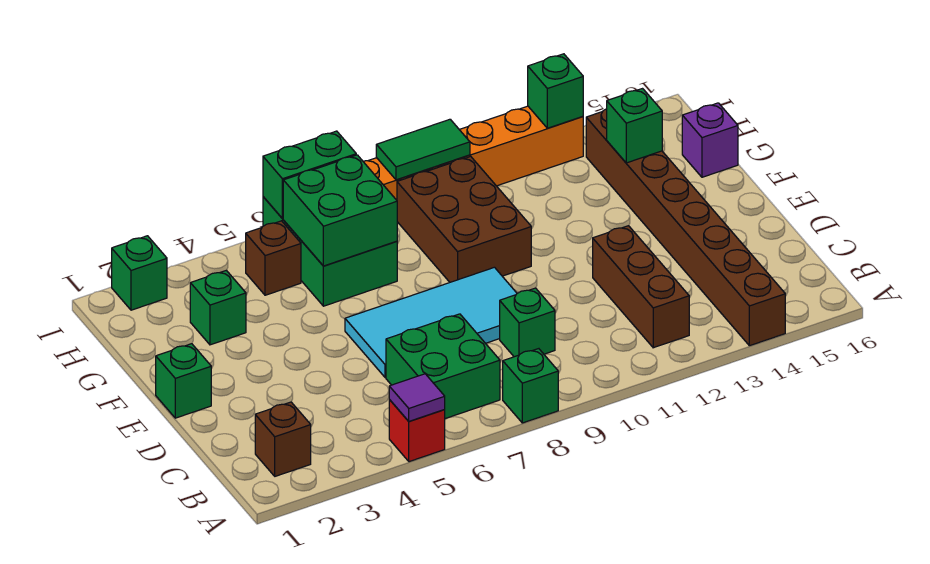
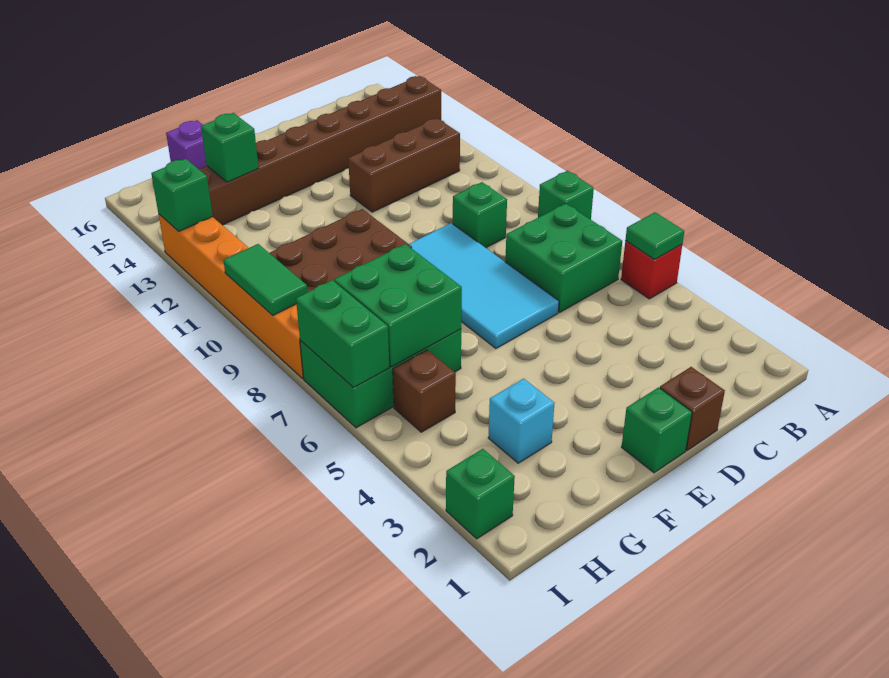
purple tile A5 level 2 -> green tile A5 level 2
brown brick B2 level 1 -> brown brick D1 level 1
green brick G3 level 1 -> cyan brick G3 level 1

